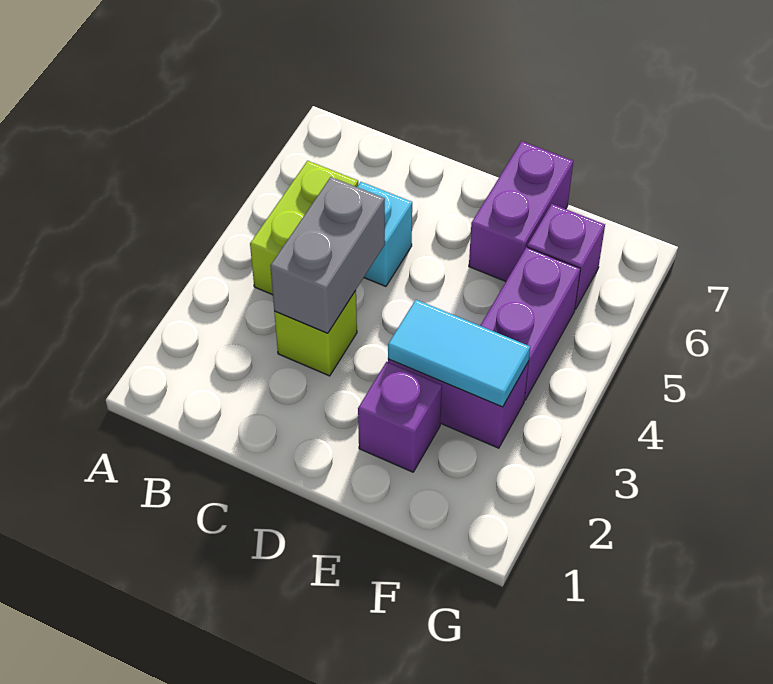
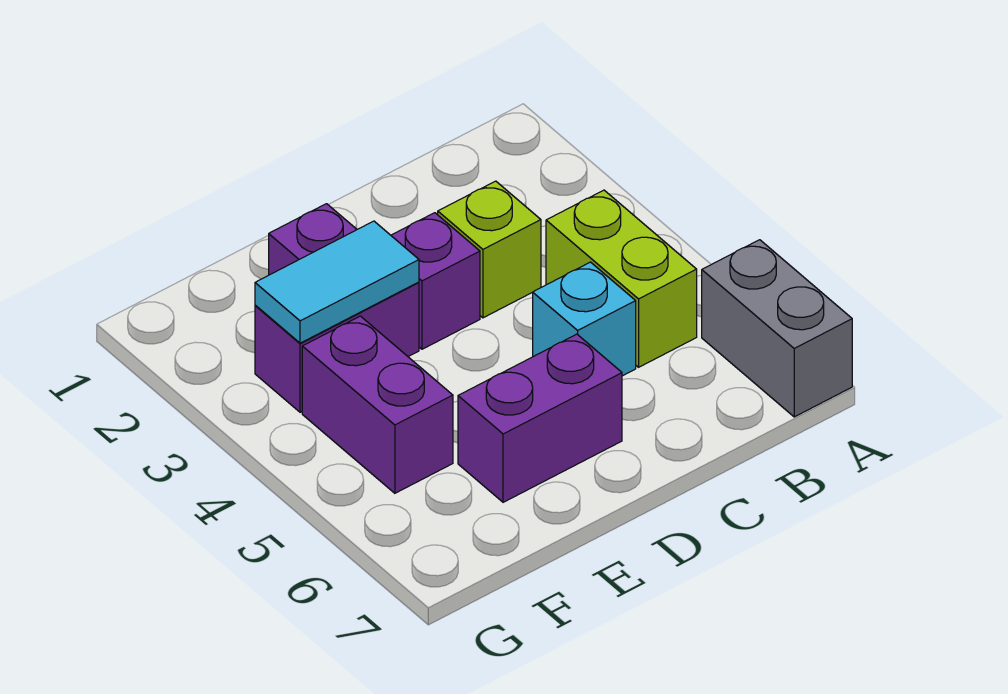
grey brick C3:C4 level 2 -> grey brick A6:A7 level 1
purple brick E6:E7 level 1 -> purple brick D6:E6 level 1
purple brick F6 level 1 -> purple brick D3 level 1

